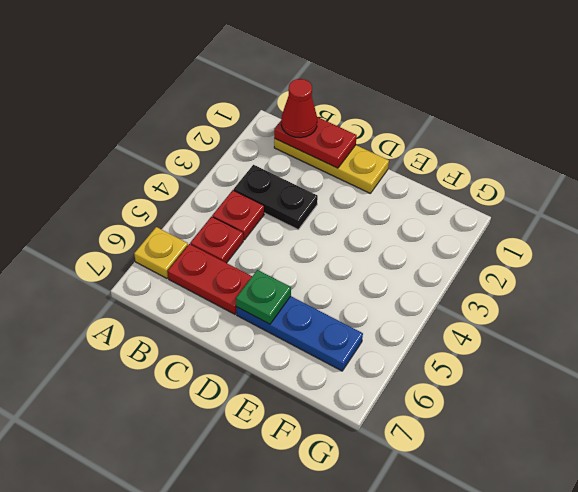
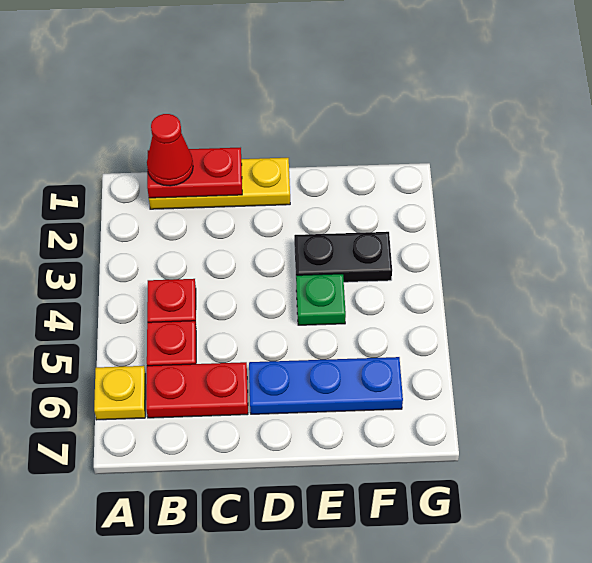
black plate B3:C3 level 1 -> black plate E3:F3 level 1
green plate D6 level 2 -> green plate E4 level 1

